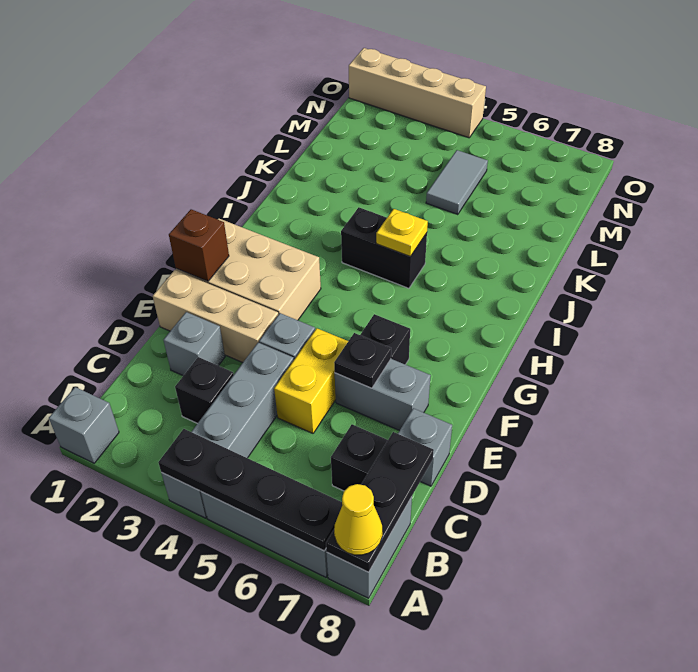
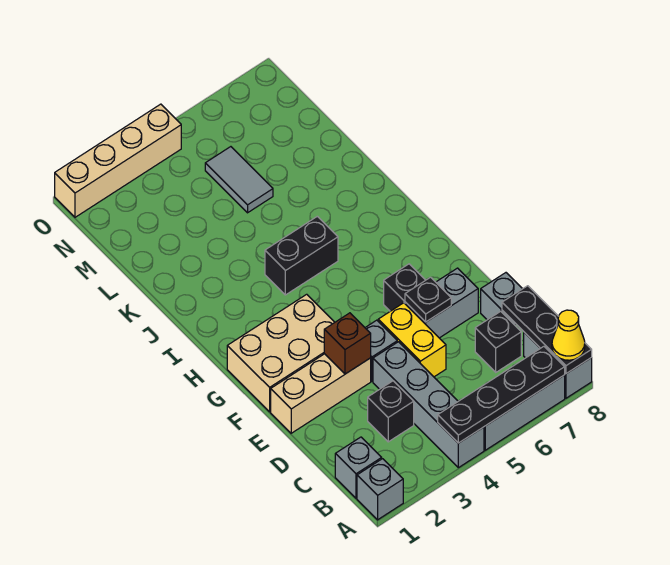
grey brick D2 level 1 -> grey brick B1 level 1
brown brick F1 level 2 -> brown brick E3 level 2
yellow plate I5 level 2 -> none

